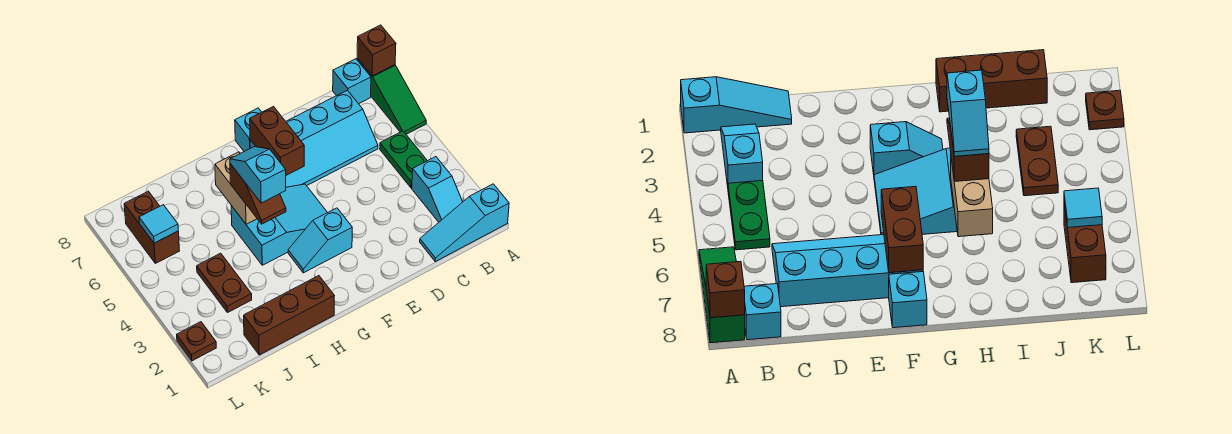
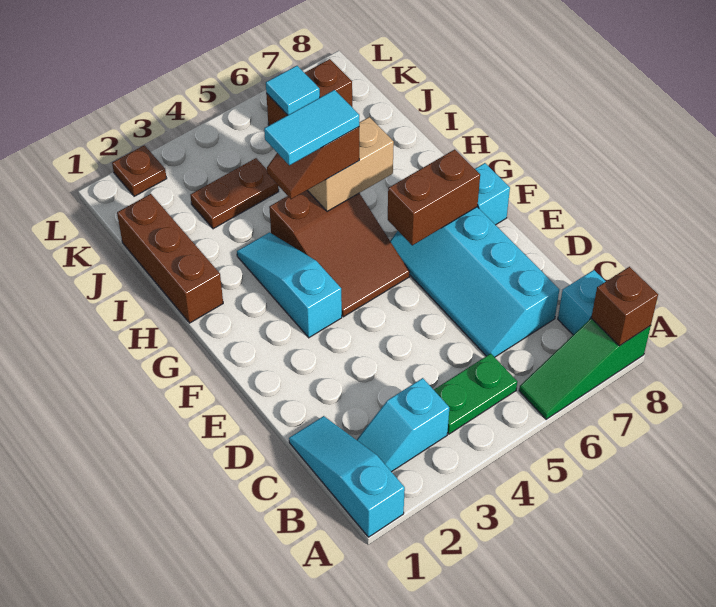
cyan slope F3:G3 level 1 top F -> cyan slope F3:H3 level 1 top F
cyan slope F4:H5 level 1 top H -> brown slope F4:H5 level 1 top H
cyan slope H4:H5 level 4 top 4 -> cyan tile H4:H5 level 4

